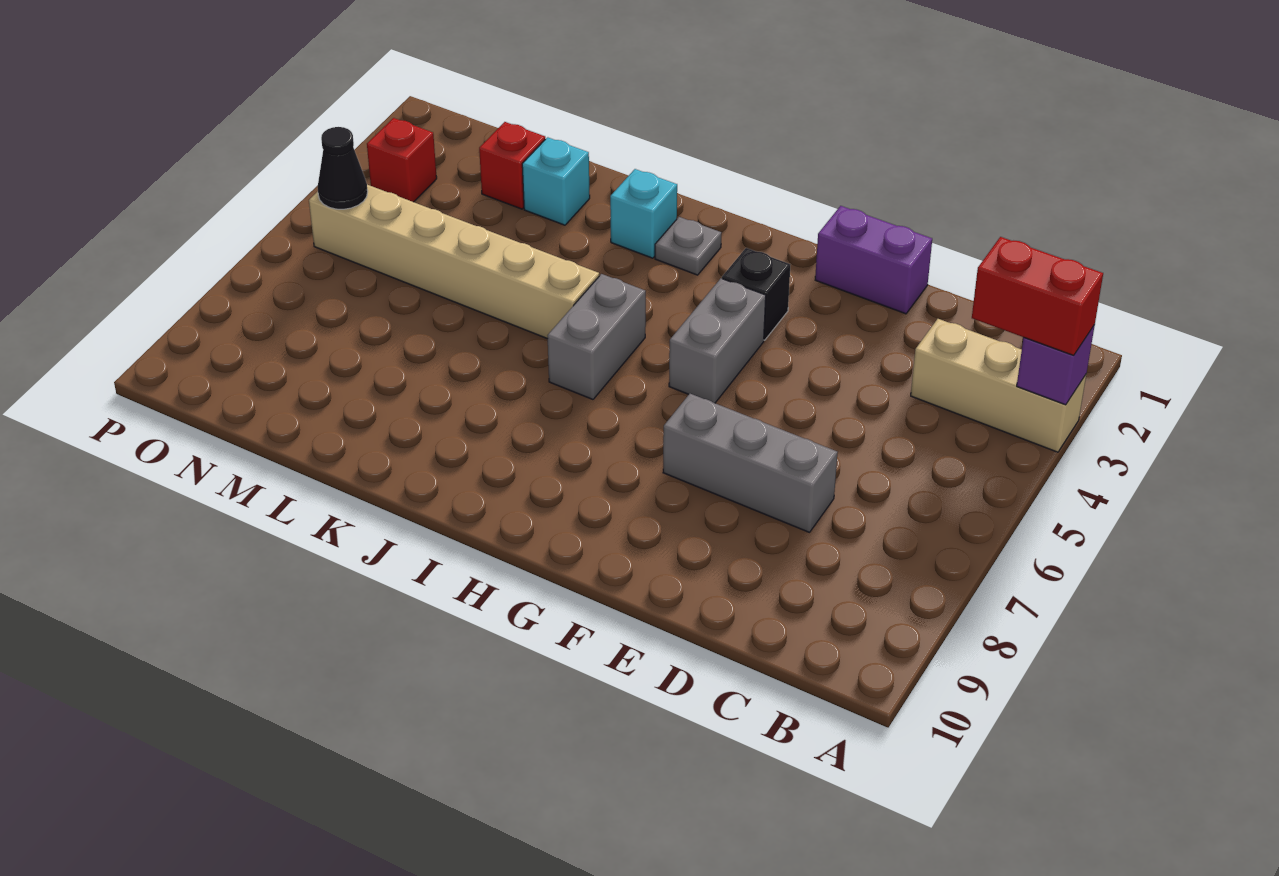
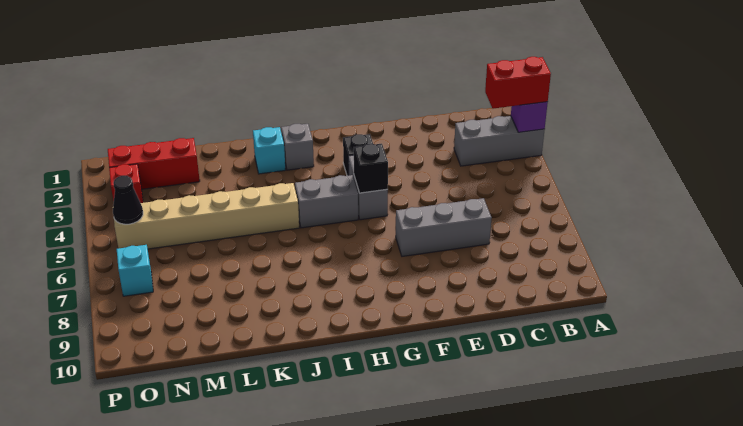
tan brick A3:C3 level 1 -> grey brick A3:C3 level 1
purple brick E1:F1 level 1 -> none
none -> black brick G5 level 2
grey plate I2 level 1 -> grey brick I2 level 1
grey brick I5:I6 level 1 -> grey brick H5:I5 level 1
cyan brick L2 level 1 -> cyan brick O7 level 1
red brick M2 level 1 -> red brick M2:O2 level 1

